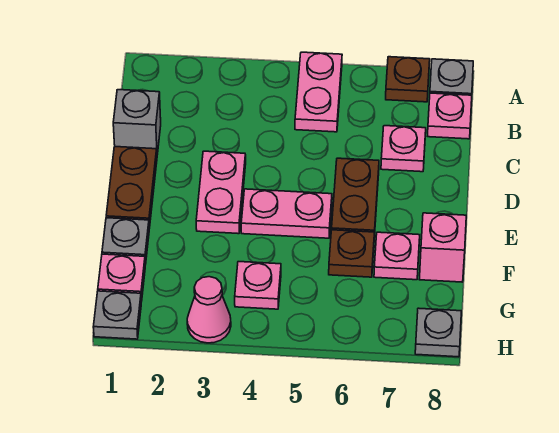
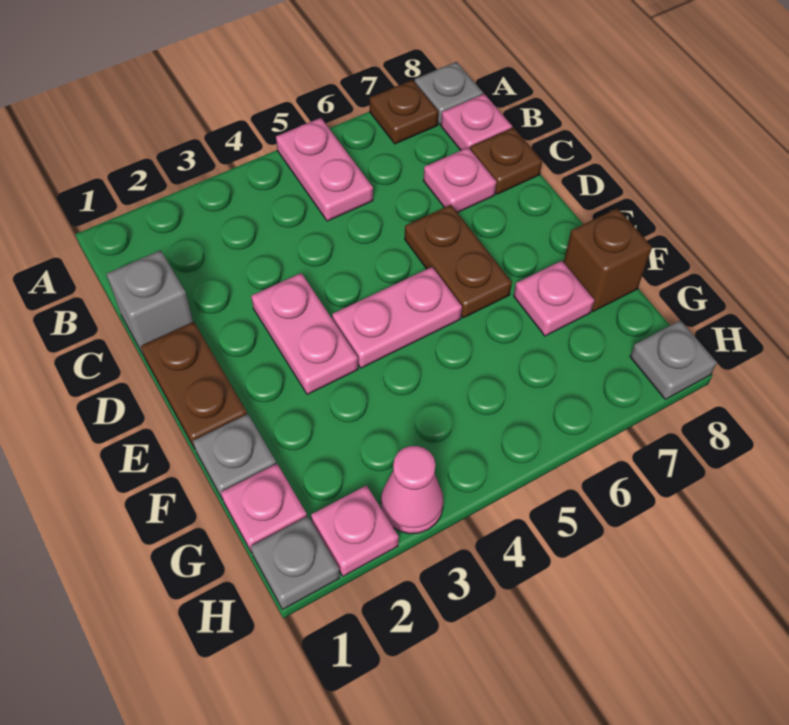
brown plate F6 level 1 -> brown plate C8 level 1
pink brick F8 level 1 -> brown brick F8 level 1
pink plate G4 level 1 -> pink plate H2 level 1

